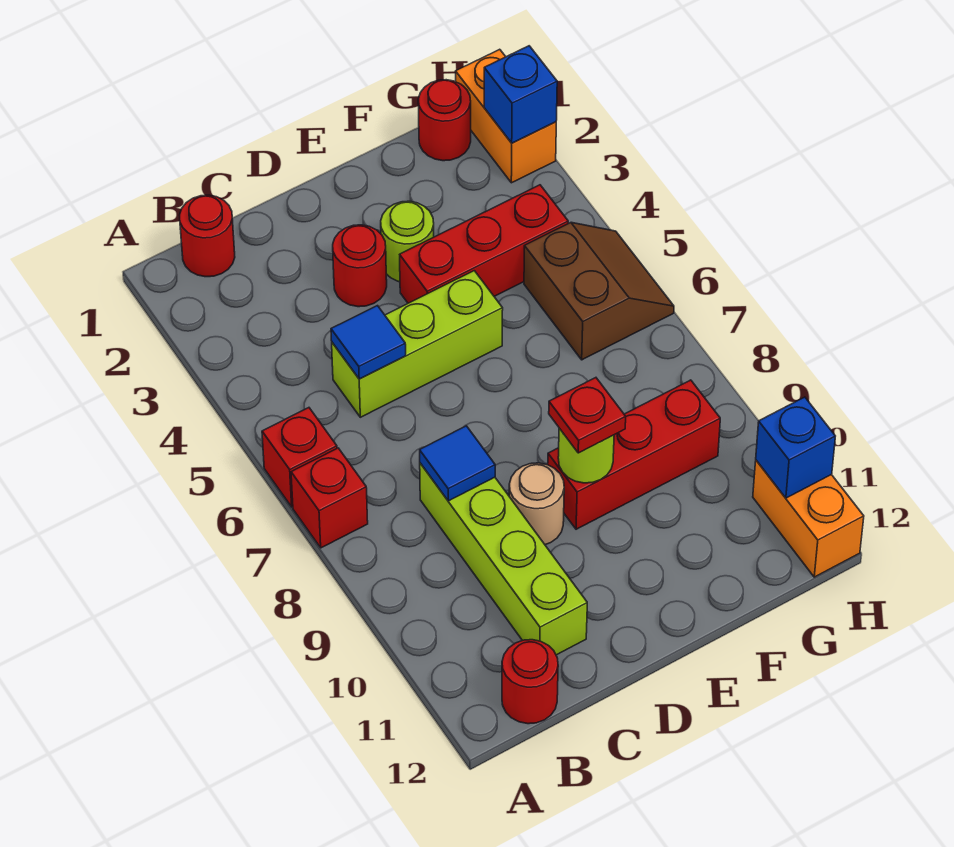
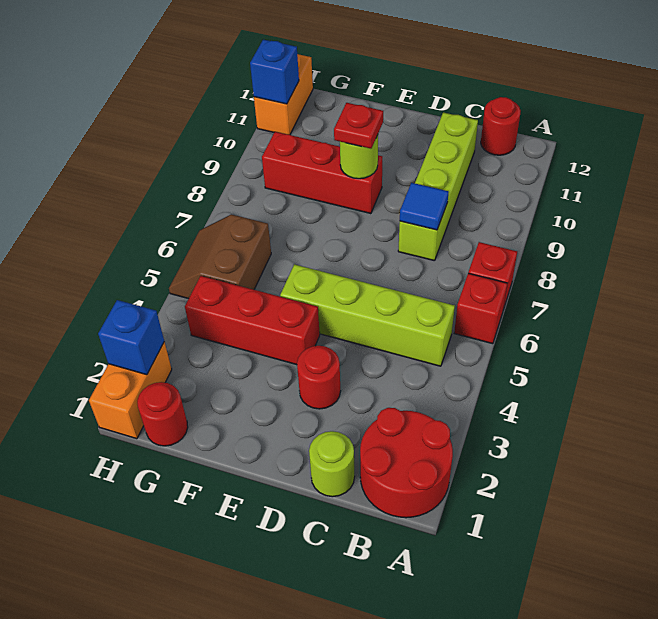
red round brick B1 level 1 -> red round brick A1:B2 level 1
lime brick C5:E5 level 1 -> lime brick B5:E5 level 1
blue tile C5 level 2 -> none
tan round brick D9 level 1 -> none
lime round brick E3 level 1 -> lime round brick C1 level 1

